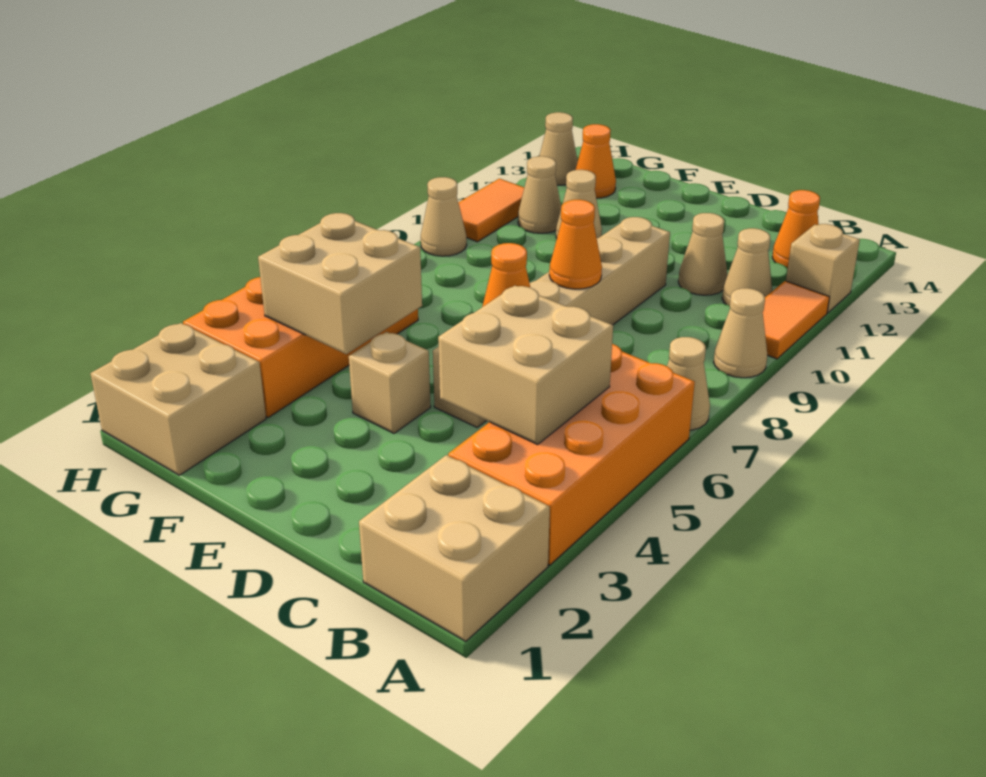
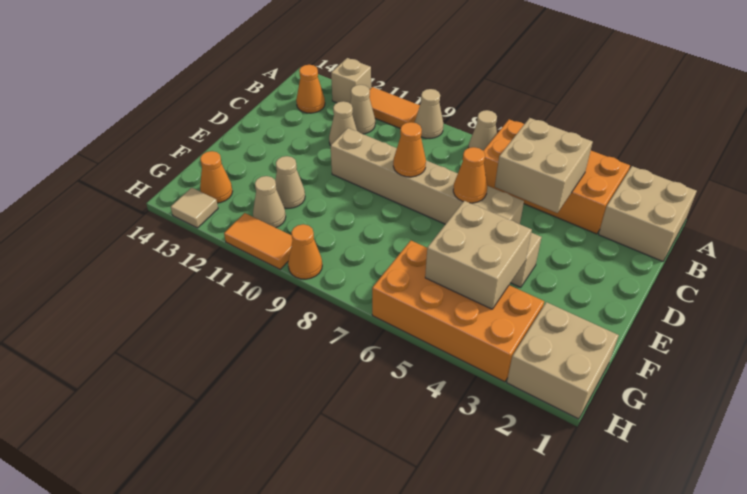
tan cone H9 level 1 -> orange cone H9 level 1
tan cone H13 level 1 -> tan tile H13 level 1

